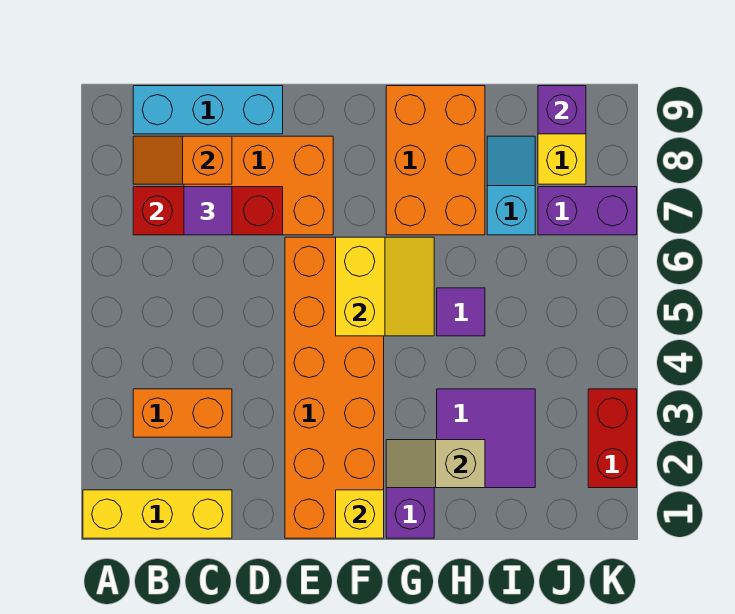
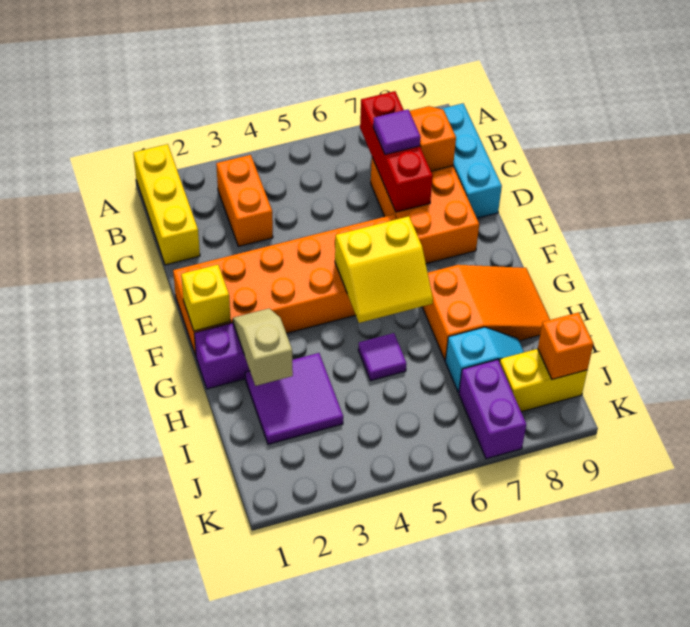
orange brick G7:H9 level 1 -> orange slope G7:H9 level 1 top 7
purple brick J9 level 2 -> orange brick J9 level 2
red brick K2:K3 level 1 -> none

